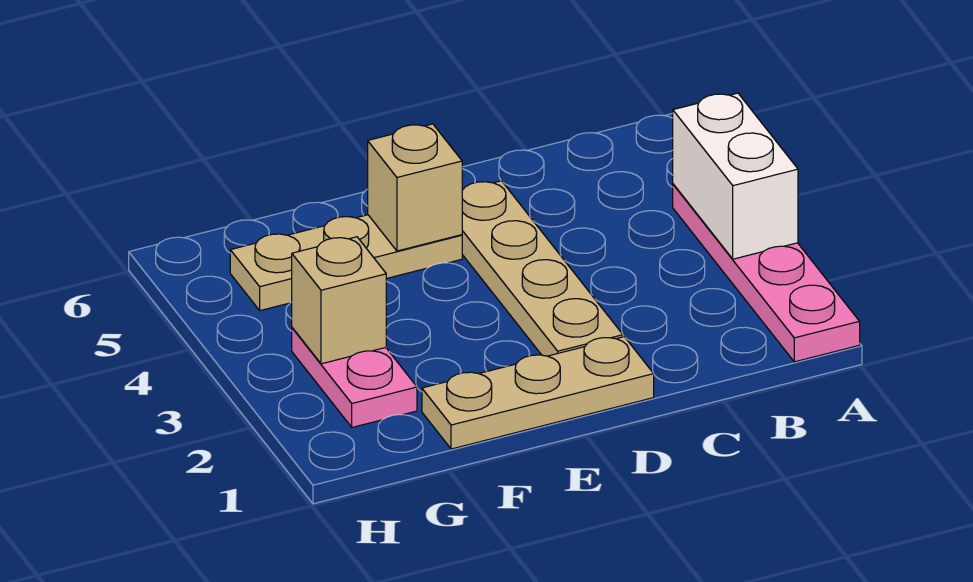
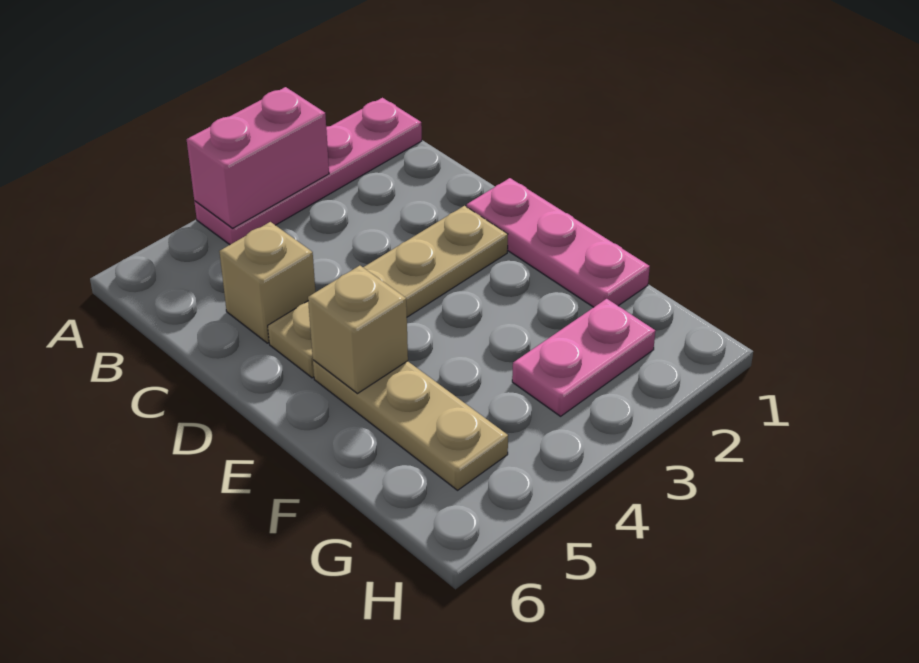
white brick A3:A4 level 2 -> pink brick A3:A4 level 2
tan plate D1:F1 level 1 -> pink plate D1:F1 level 1
tan brick G3 level 2 -> tan brick C5 level 1

